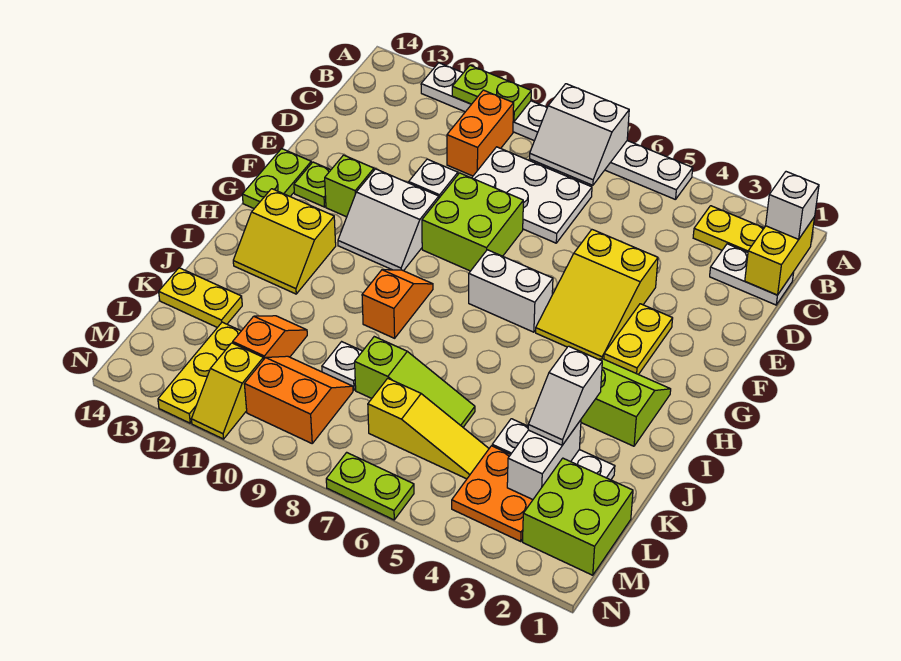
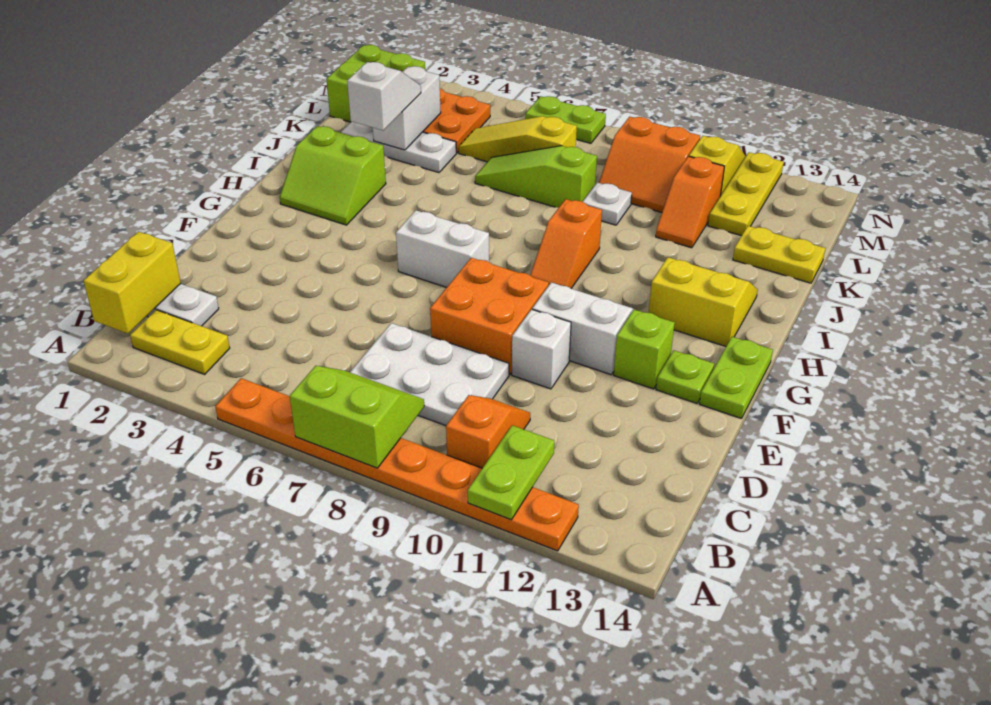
white plate A5:A12 level 1 -> orange plate A5:A12 level 1
white slope A7:B8 level 2 top A -> lime slope A7:B8 level 2 top A
lime plate A10:A11 level 2 -> lime plate A11:B11 level 2
white brick B1 level 3 -> none
orange brick B10:C10 level 1 -> orange slope B10:C10 level 1 top B
yellow slope E4:G5 level 1 top E -> none
lime brick E8:F9 level 1 -> orange brick E8:F9 level 1
yellow plate F3:G3 level 1 -> none

